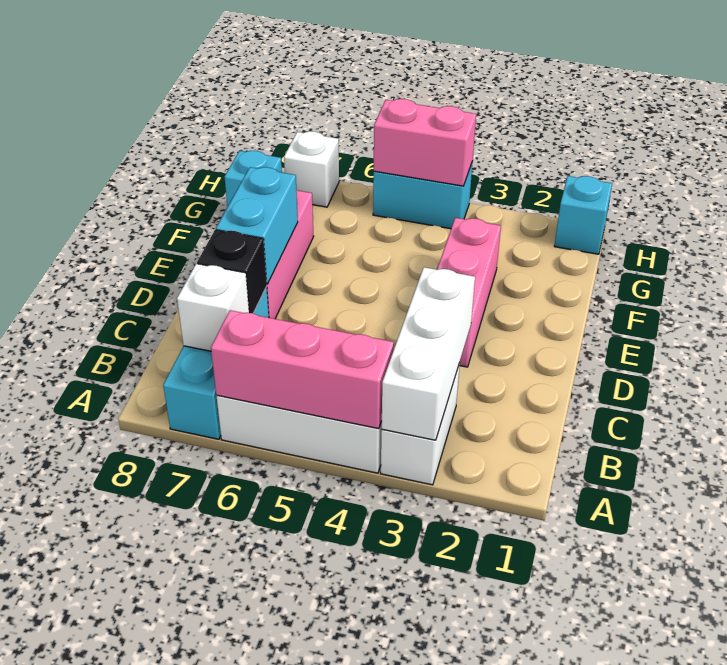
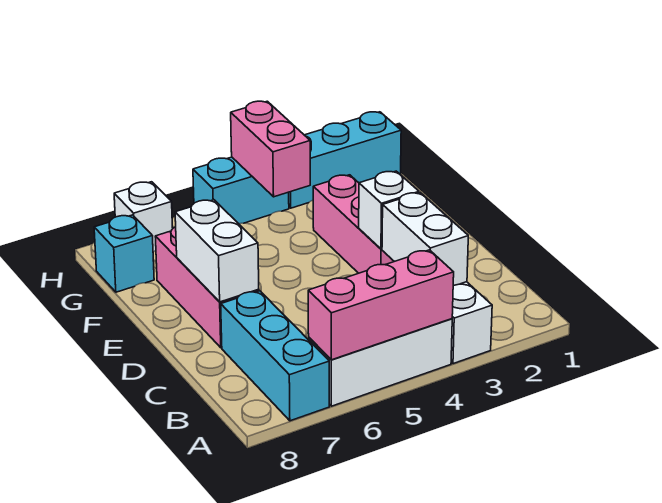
white brick A3:C3 level 2 -> white brick B3:C3 level 2
white brick B7 level 2 -> white brick D3 level 2
black brick C7 level 2 -> none
cyan brick D7:E7 level 2 -> white brick D7:E7 level 2
cyan brick H1 level 1 -> cyan brick H1:H3 level 1
pink brick H4:H5 level 2 -> pink brick G4:H4 level 2

